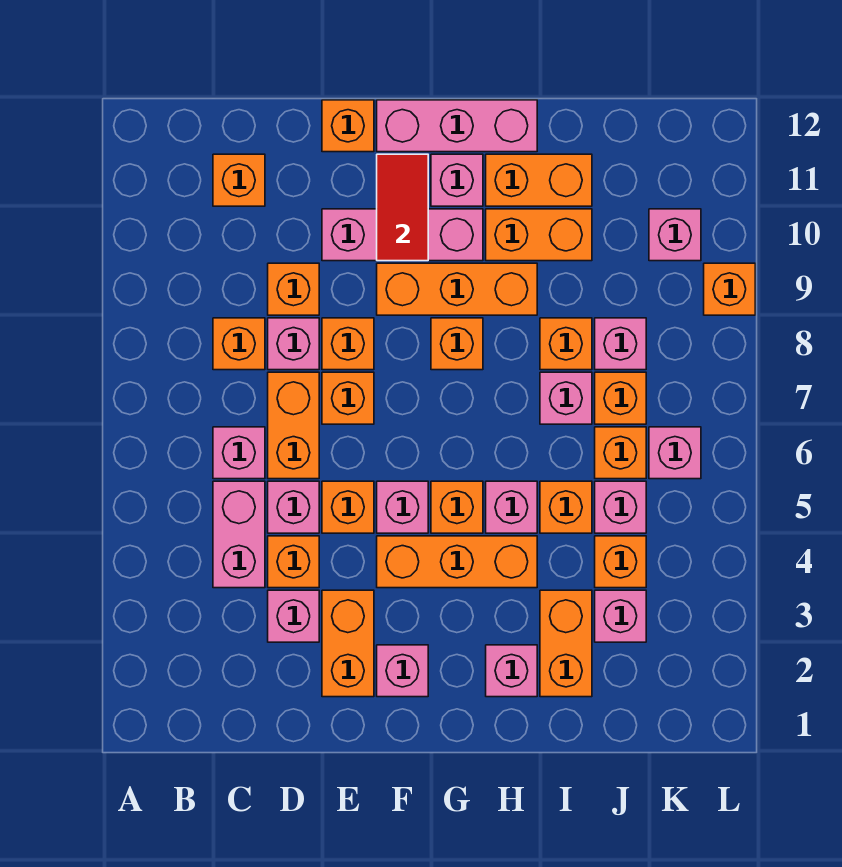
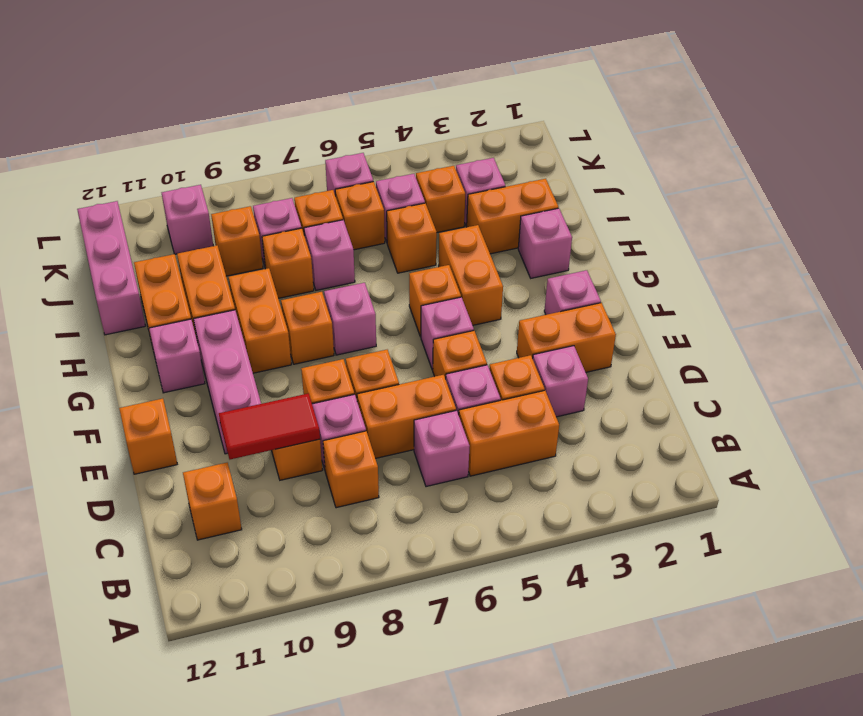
pink brick C4:C5 level 1 -> orange brick C4:C5 level 1
orange brick F4:H4 level 1 -> orange brick G4:H4 level 1
orange brick F9:H9 level 1 -> orange brick G9:H9 level 1
red tile F10:F11 level 2 -> red tile D9:D10 level 2
pink brick F12:H12 level 1 -> pink brick I12:K12 level 1
pink brick H5 level 1 -> pink brick G7 level 1
orange brick L9 level 1 -> orange brick J9 level 1

